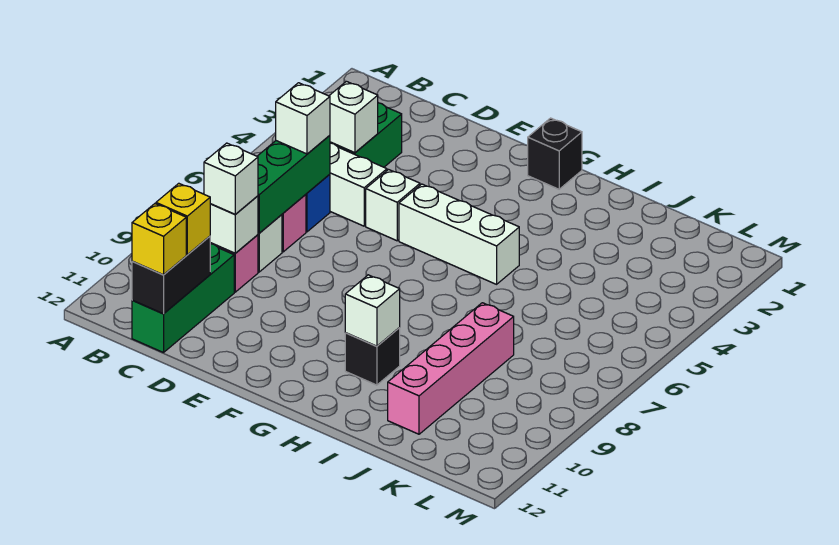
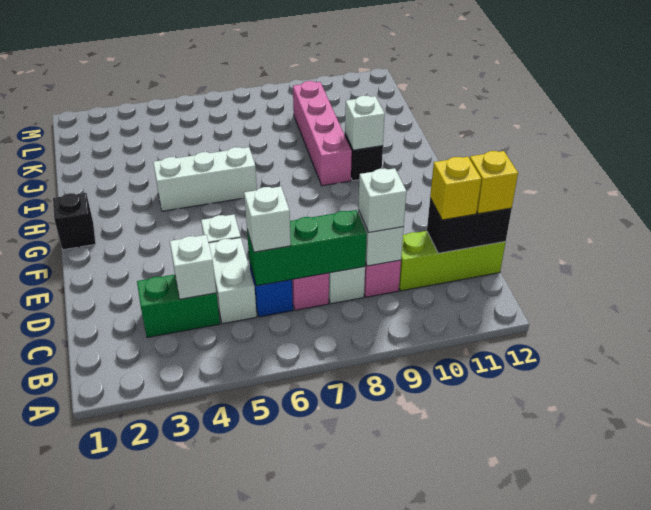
green brick C10:C12 level 1 -> lime brick C10:C12 level 1
white brick F5:H5 level 1 -> white brick H4:H6 level 1
pink brick J8:J11 level 1 -> pink brick H9:K9 level 1

